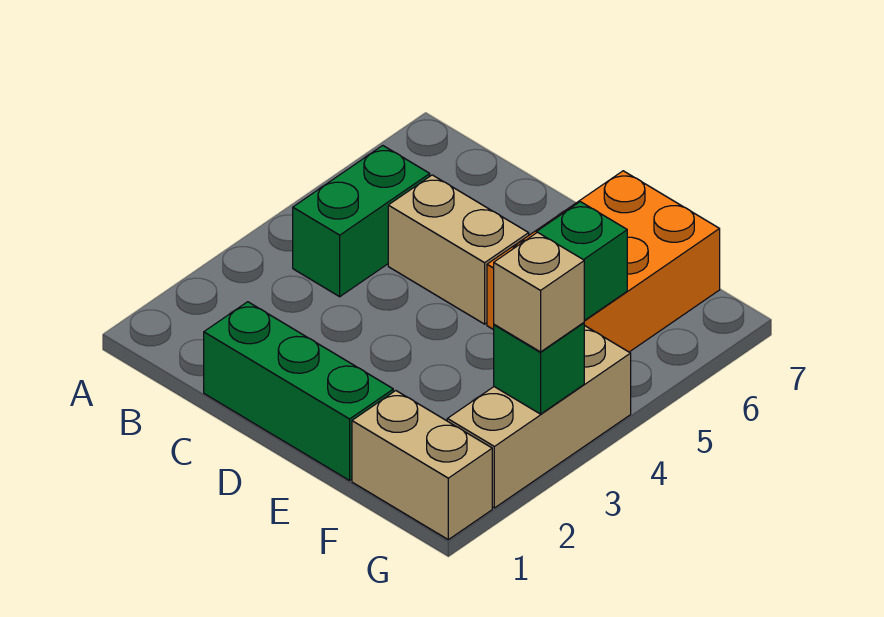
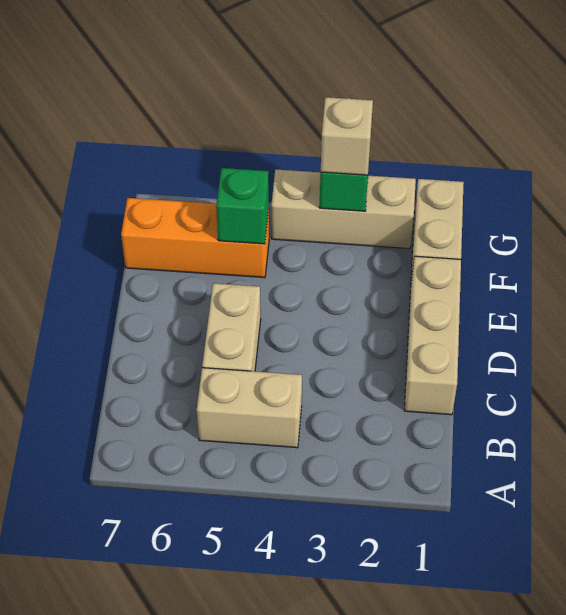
green brick B4:B5 level 1 -> tan brick B4:B5 level 1
green brick C1:E1 level 1 -> tan brick C1:E1 level 1
orange brick E5:F7 level 1 -> orange brick F5:F7 level 1

